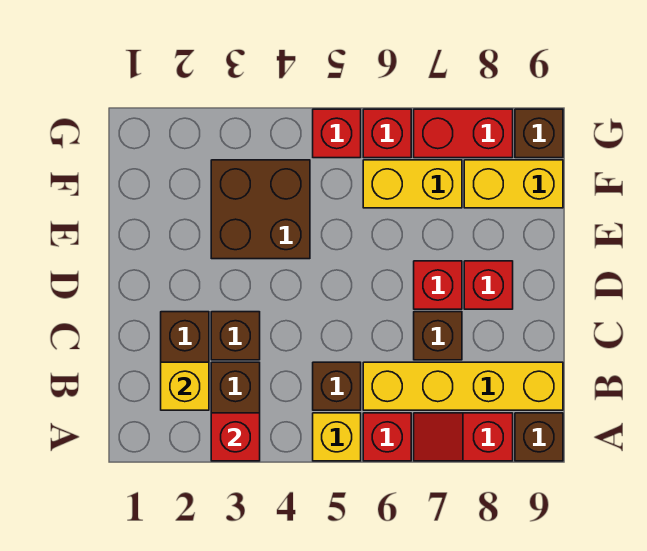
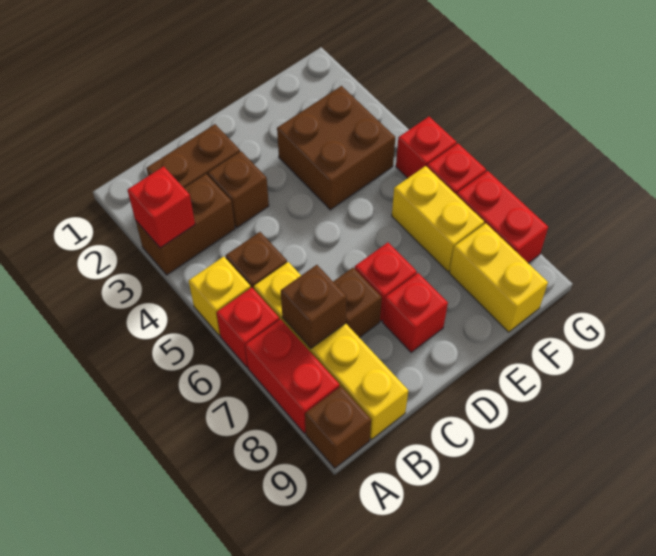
red slope A7:A8 level 1 top 8 -> red brick A7:A8 level 1
yellow brick B2 level 2 -> none
brown brick G9 level 1 -> brown brick B7 level 2

